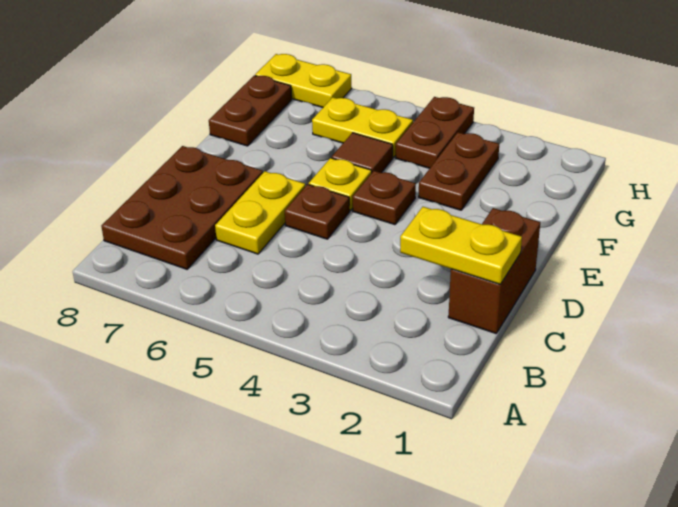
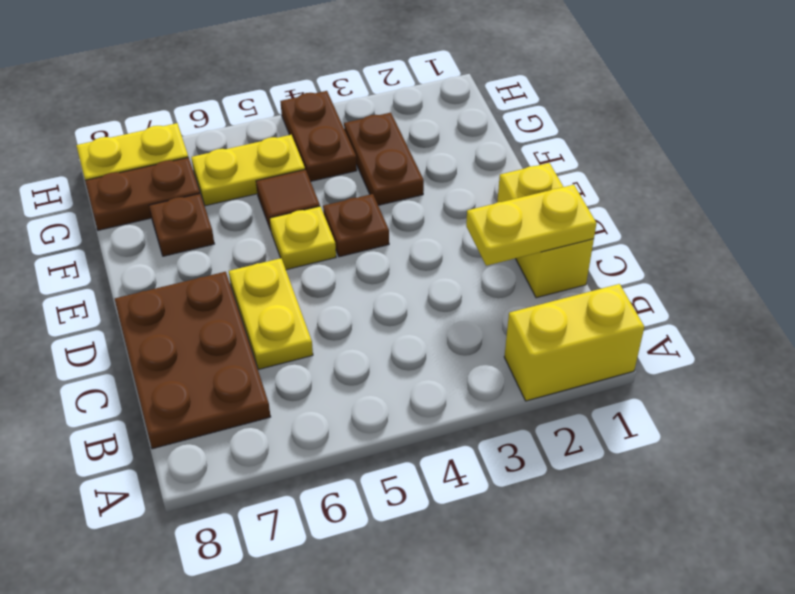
none -> yellow brick A1:A2 level 1
brown brick C1:D1 level 1 -> yellow brick C1:D1 level 1
brown plate D5 level 1 -> brown plate F7 level 1
brown plate F8:G8 level 1 -> brown plate G7:G8 level 1

